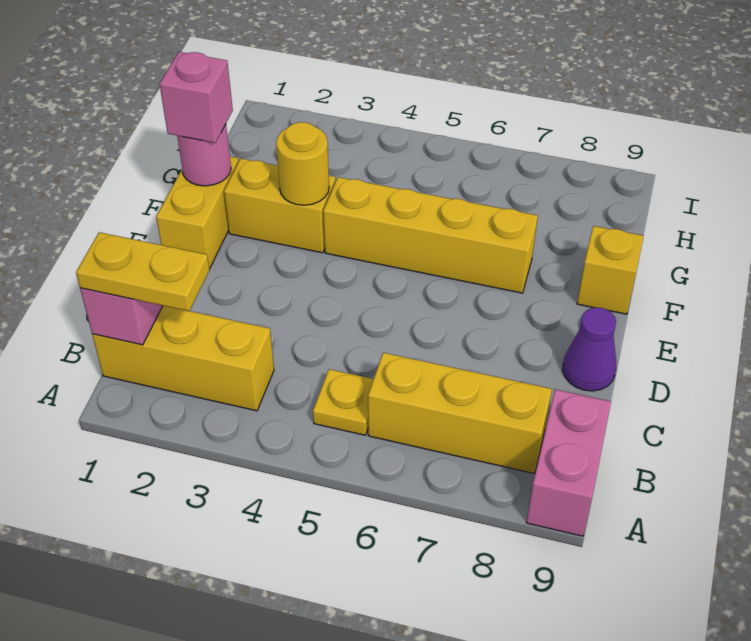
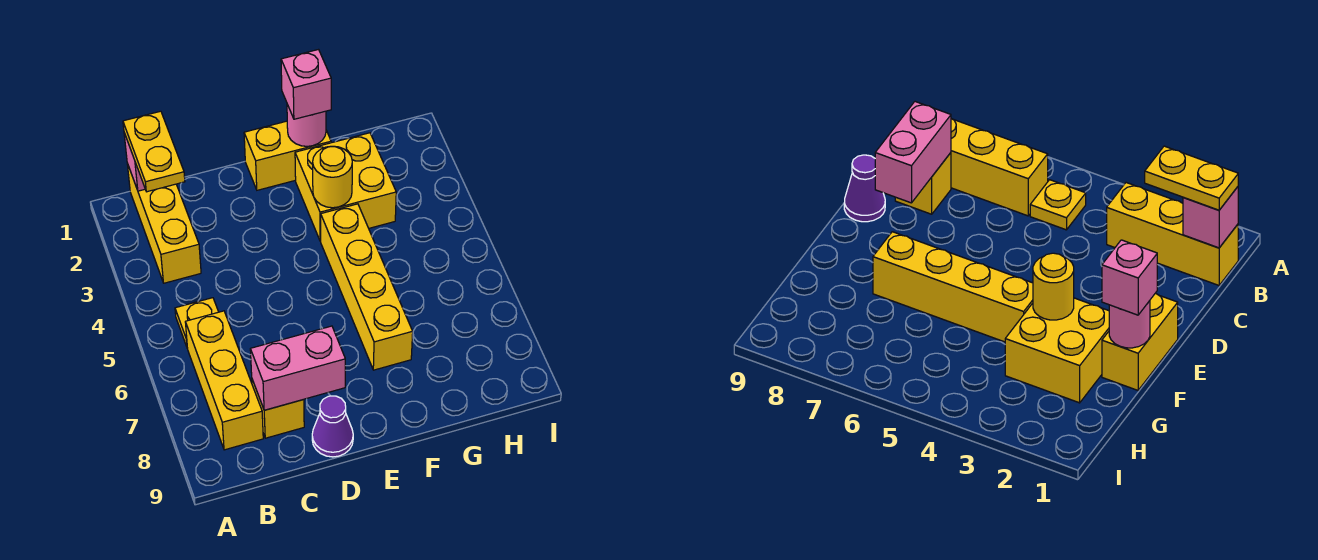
pink brick A9:B9 level 1 -> pink brick C8:D8 level 2
yellow brick F2:F3 level 1 -> yellow brick F2:G3 level 1
yellow brick F9 level 1 -> yellow brick C8 level 1

